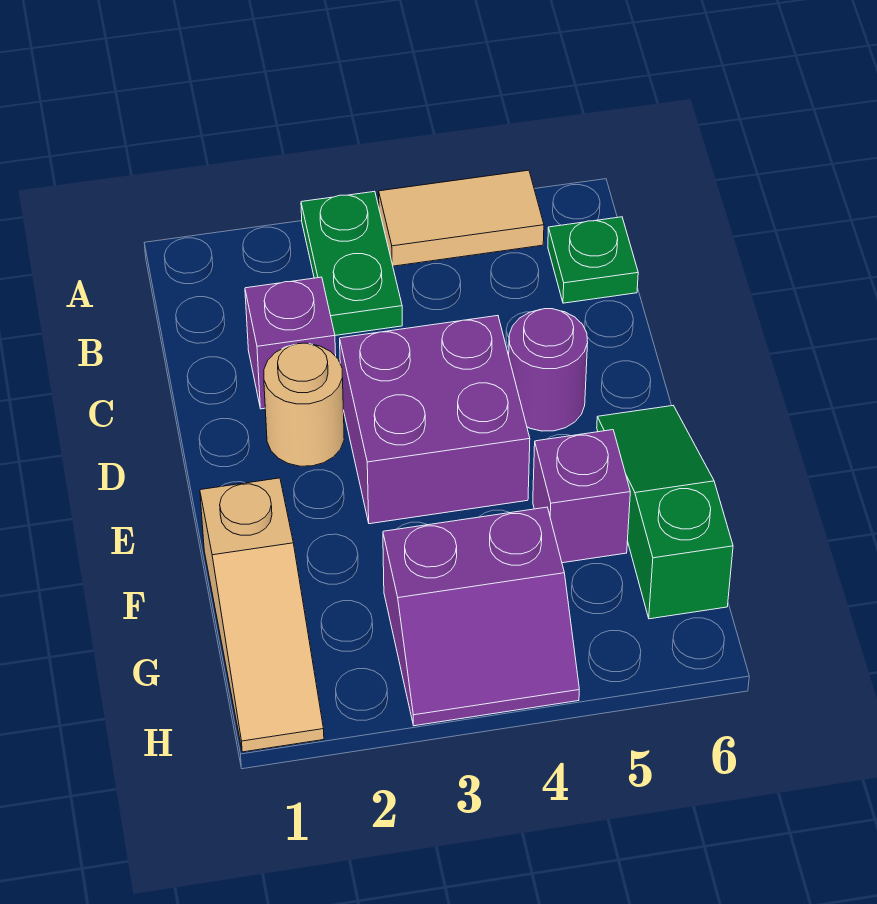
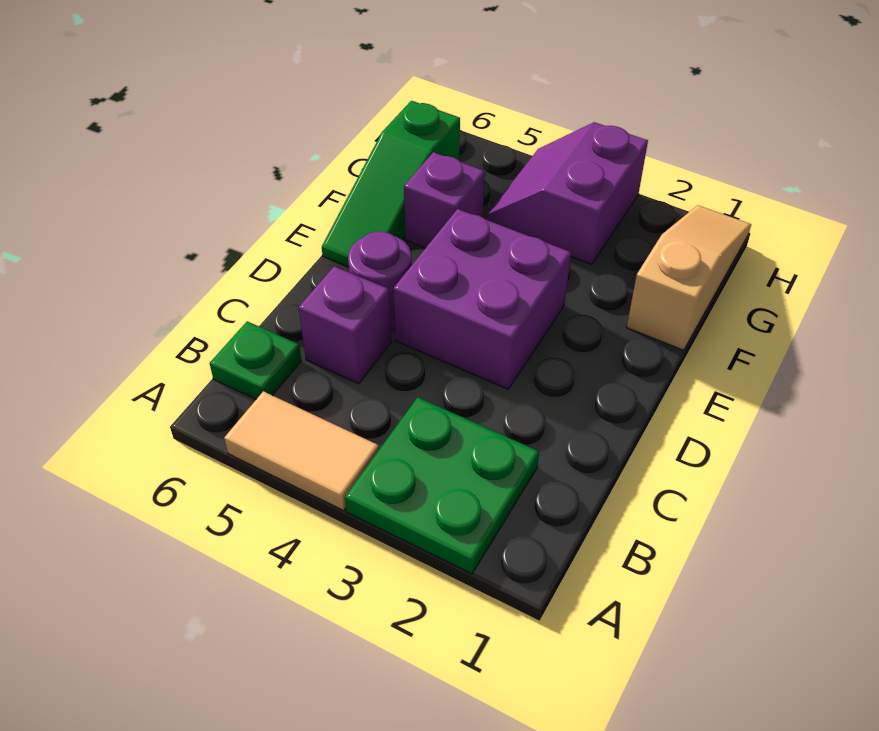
green plate A3:B3 level 1 -> green plate A2:B3 level 1
purple brick C2 level 1 -> purple brick C5 level 1
tan round brick D2 level 1 -> none
purple slope G3:H4 level 1 top G -> purple slope G3:H4 level 1 top 3

